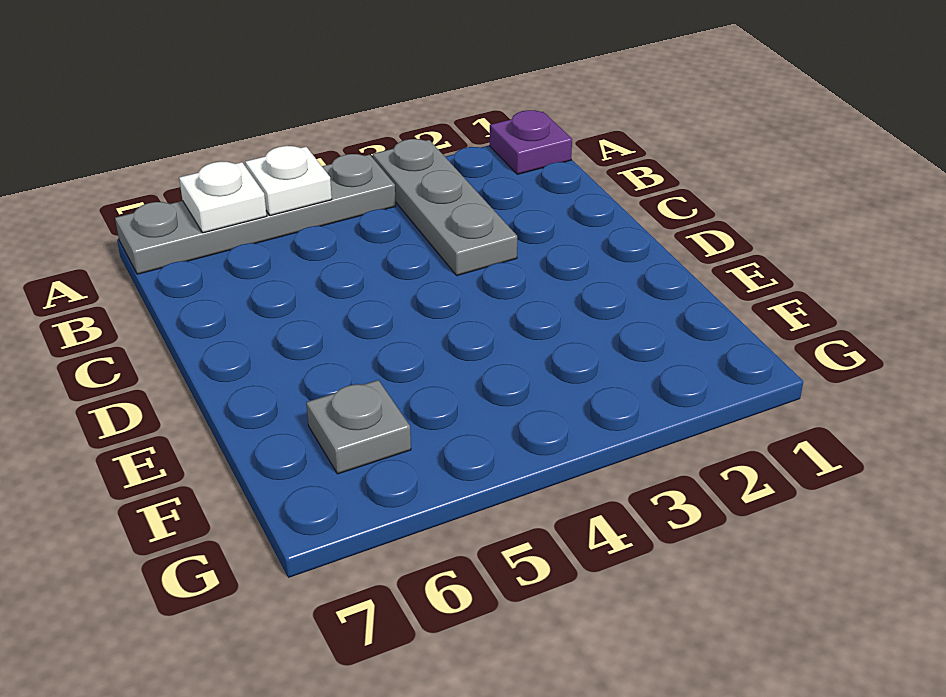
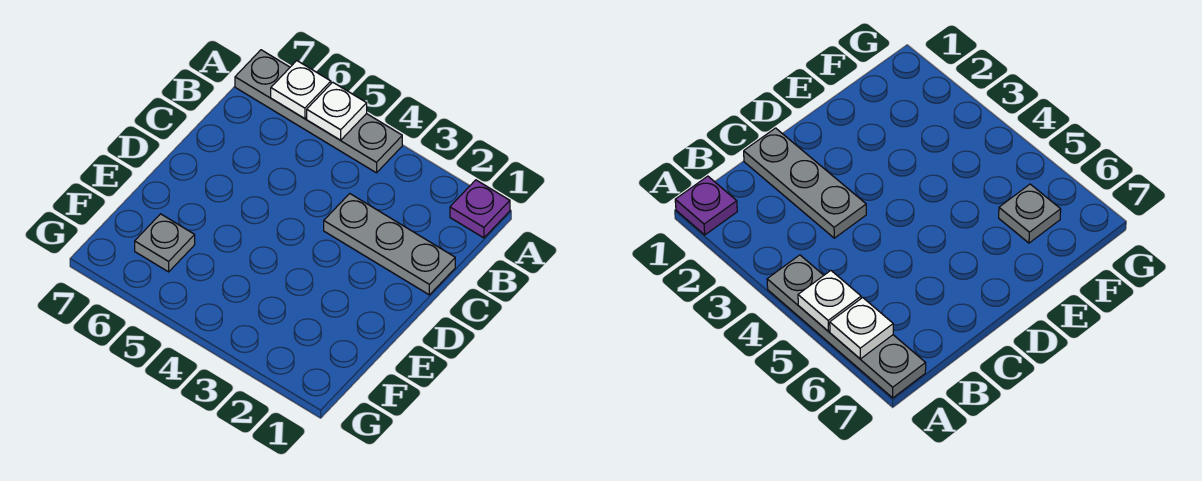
grey plate A3:C3 level 1 -> grey plate C1:C3 level 1

